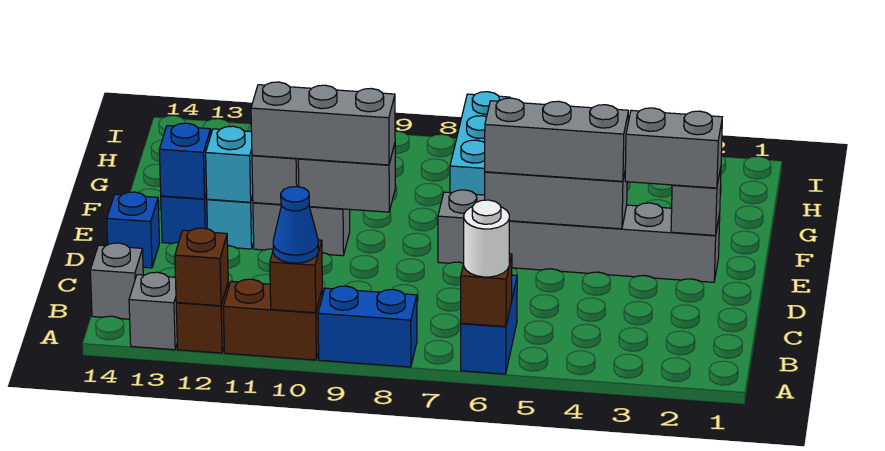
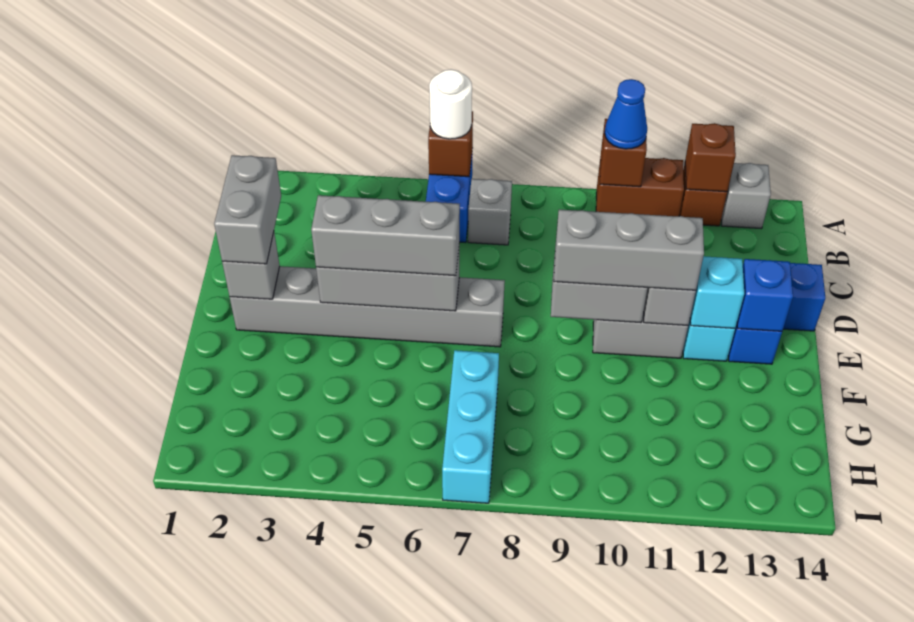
blue brick A8:A9 level 1 -> none
grey brick B14 level 1 -> grey brick B7 level 1
grey brick E2:E3 level 3 -> grey brick D2:E2 level 3

